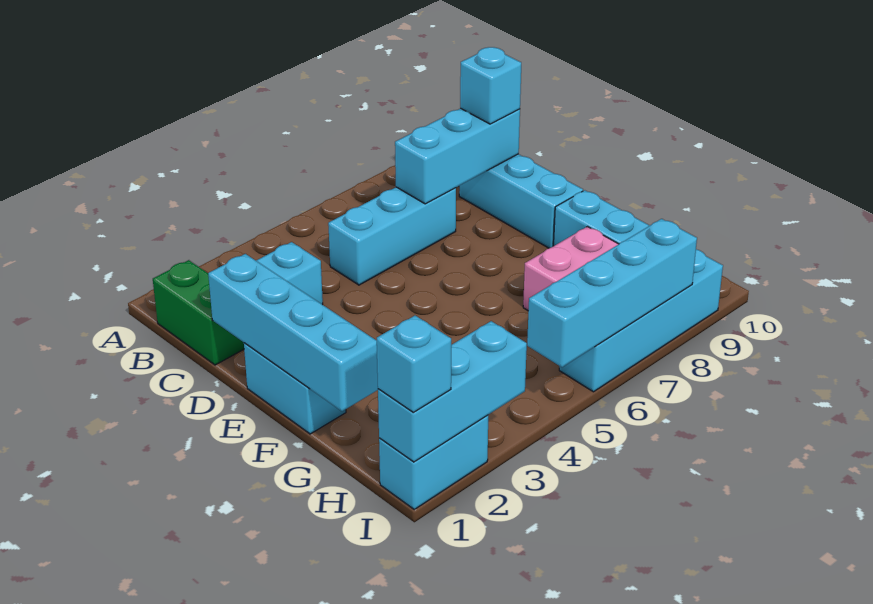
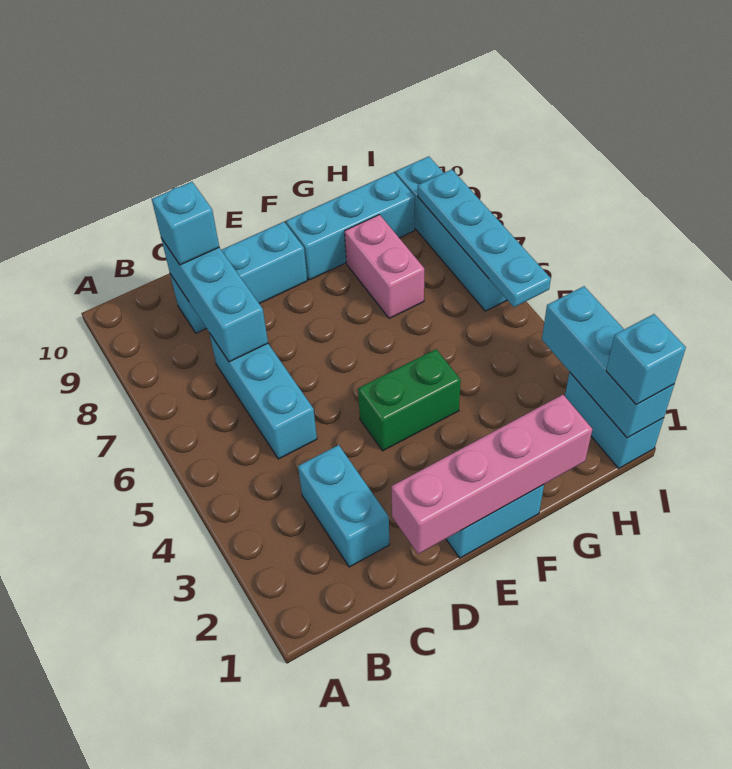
green brick B1:C1 level 1 -> green brick E4:F4 level 1
cyan brick D1:G1 level 2 -> pink brick D1:G1 level 2
cyan brick I5:I8 level 2 -> cyan plate I5:I8 level 2

